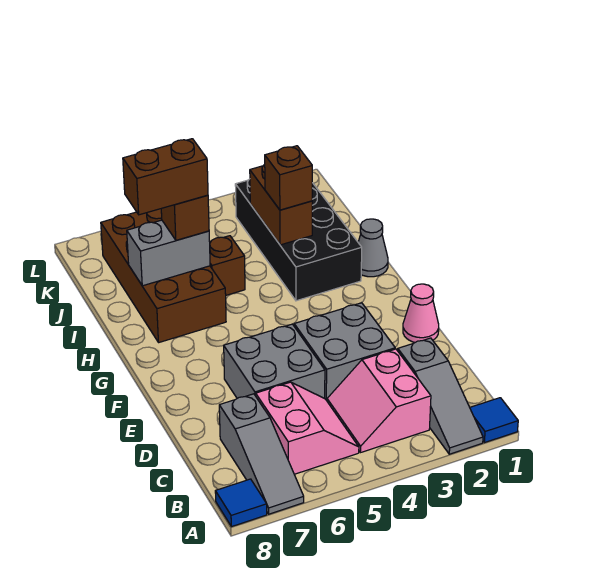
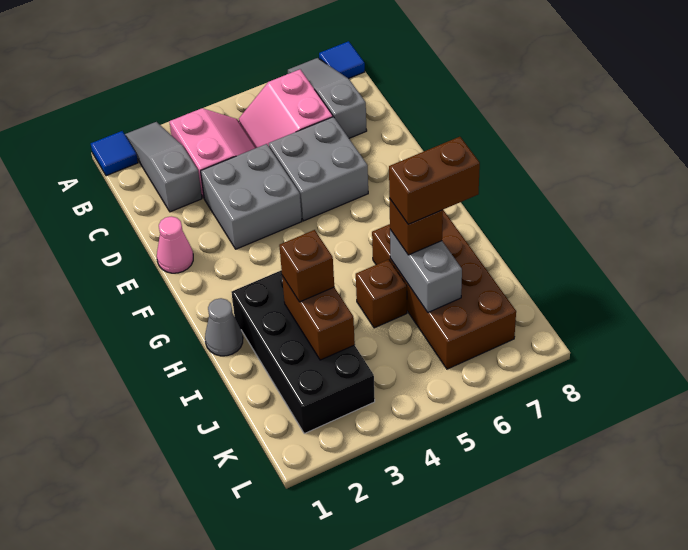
grey brick I6:I7 level 2 -> grey brick I6:J6 level 2

